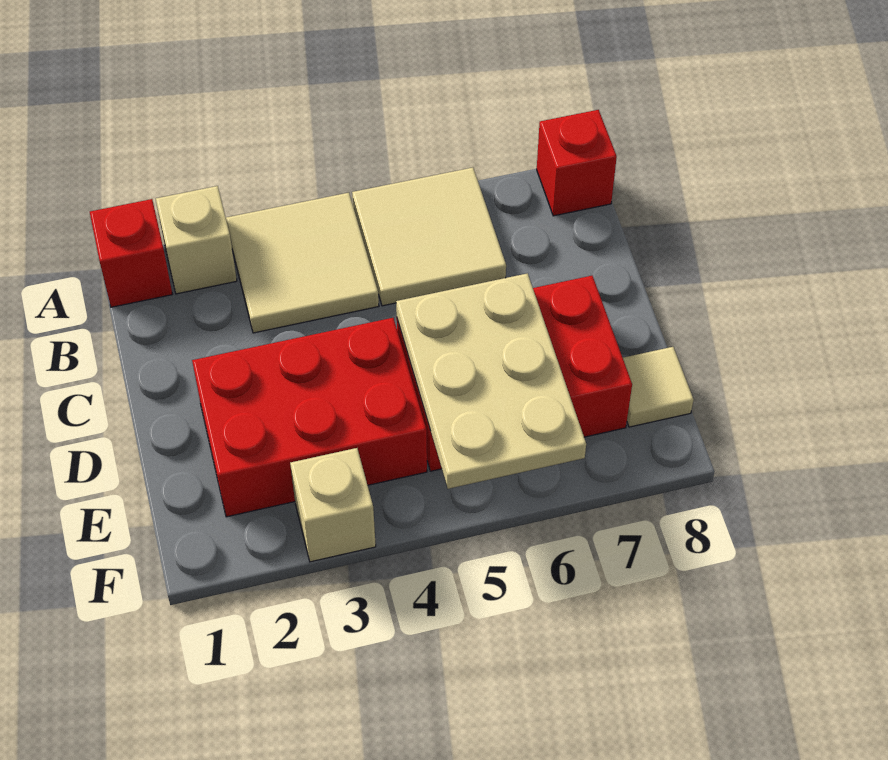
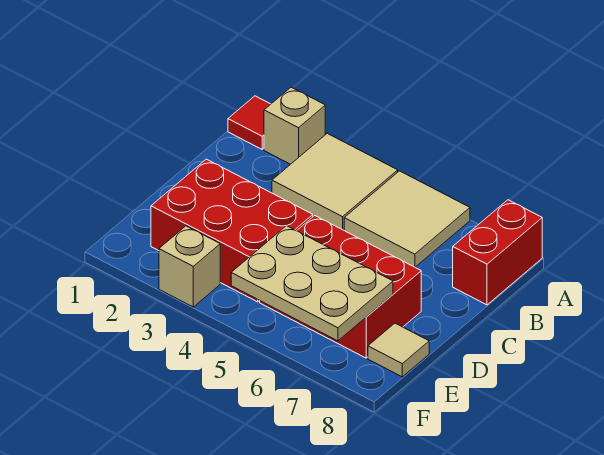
red brick A1 level 1 -> red tile A1 level 1
red brick A8 level 1 -> red brick A8:B8 level 1
tan plate D5:F6 level 2 -> tan plate E5:F7 level 2

